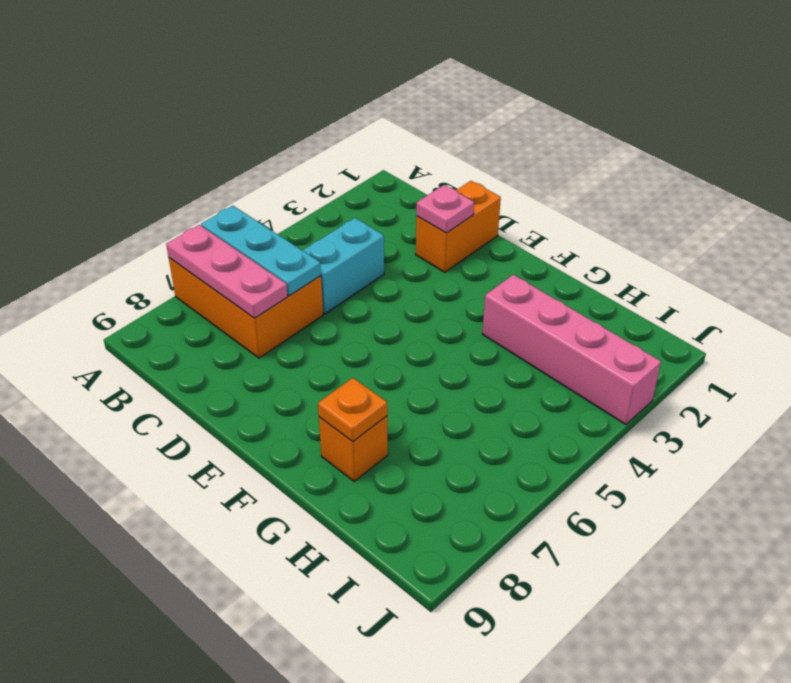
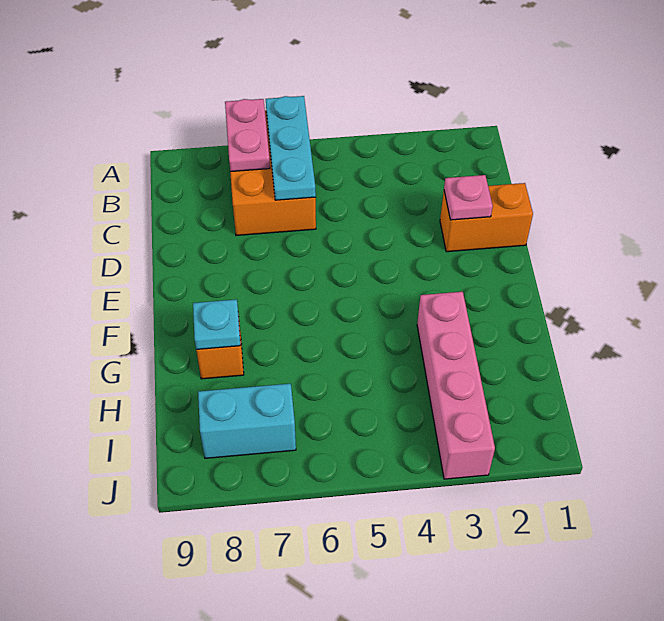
pink plate A7:C7 level 2 -> pink plate A7:B7 level 2
cyan brick C4:C5 level 1 -> cyan brick I7:I8 level 1
orange plate G8 level 2 -> cyan plate G8 level 2

